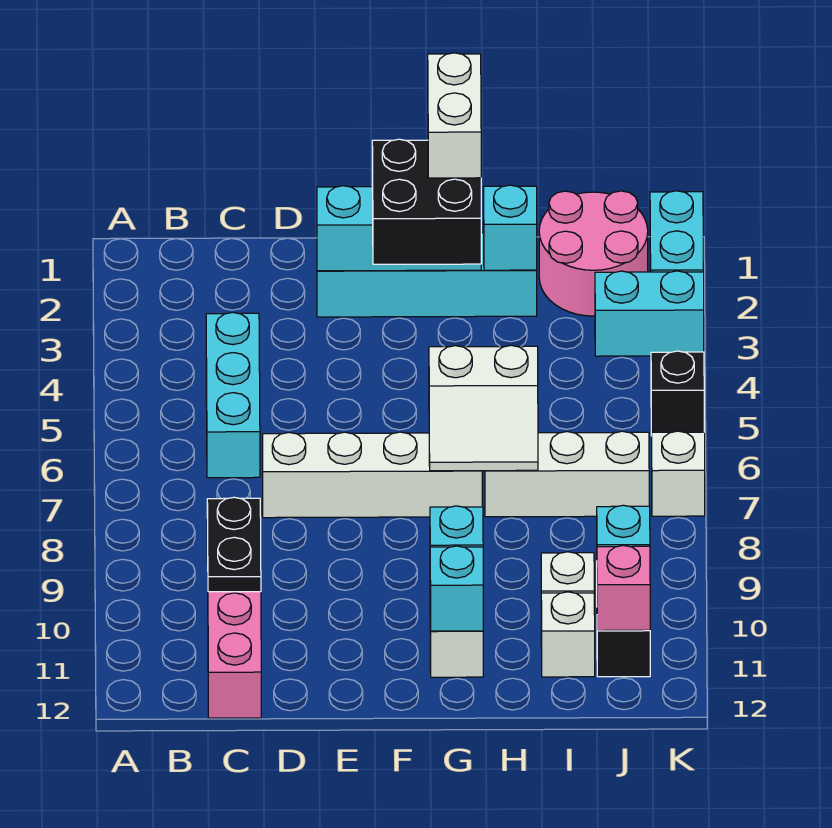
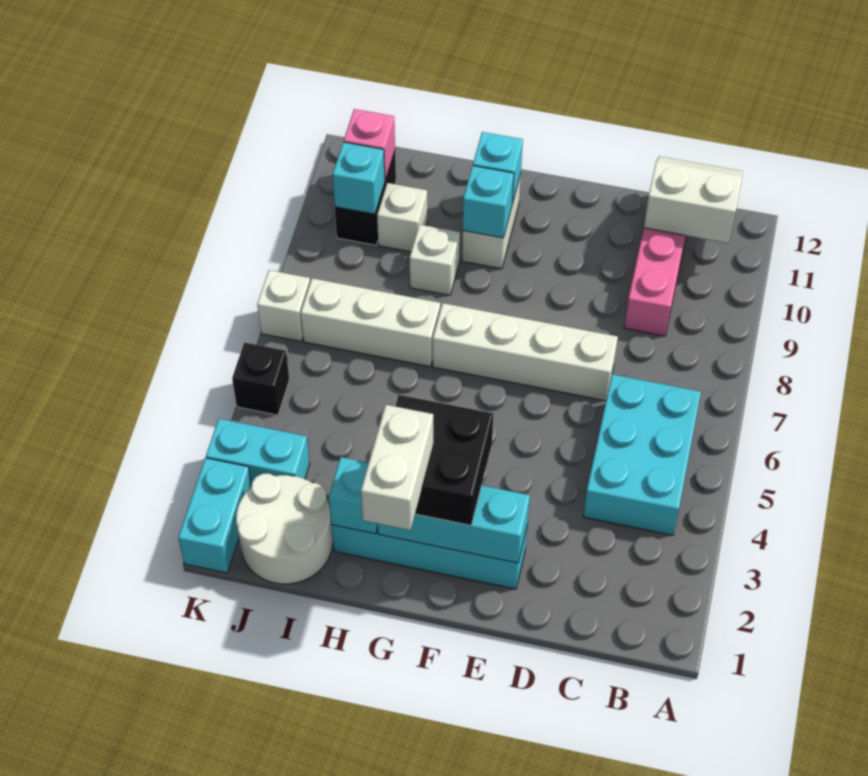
cyan brick C4:C6 level 1 -> cyan brick B4:C6 level 1
black plate C9:C10 level 2 -> none
white slope G6:H7 level 2 top 6 -> white slope B11:C12 level 2 top 11
pink round brick I1:J2 level 1 -> white round brick I1:J2 level 1
white brick I11 level 1 -> white brick H9 level 1

